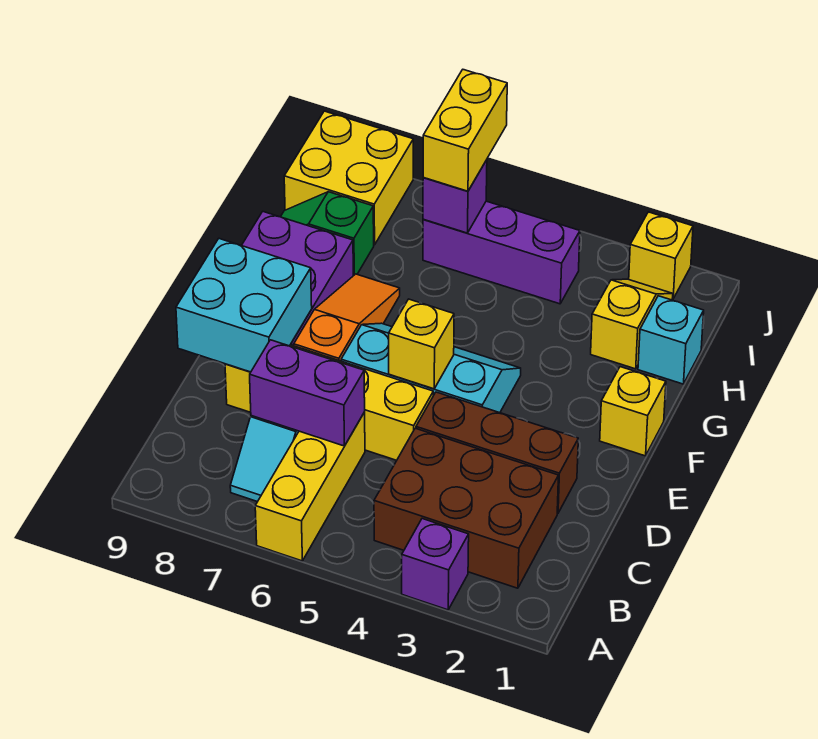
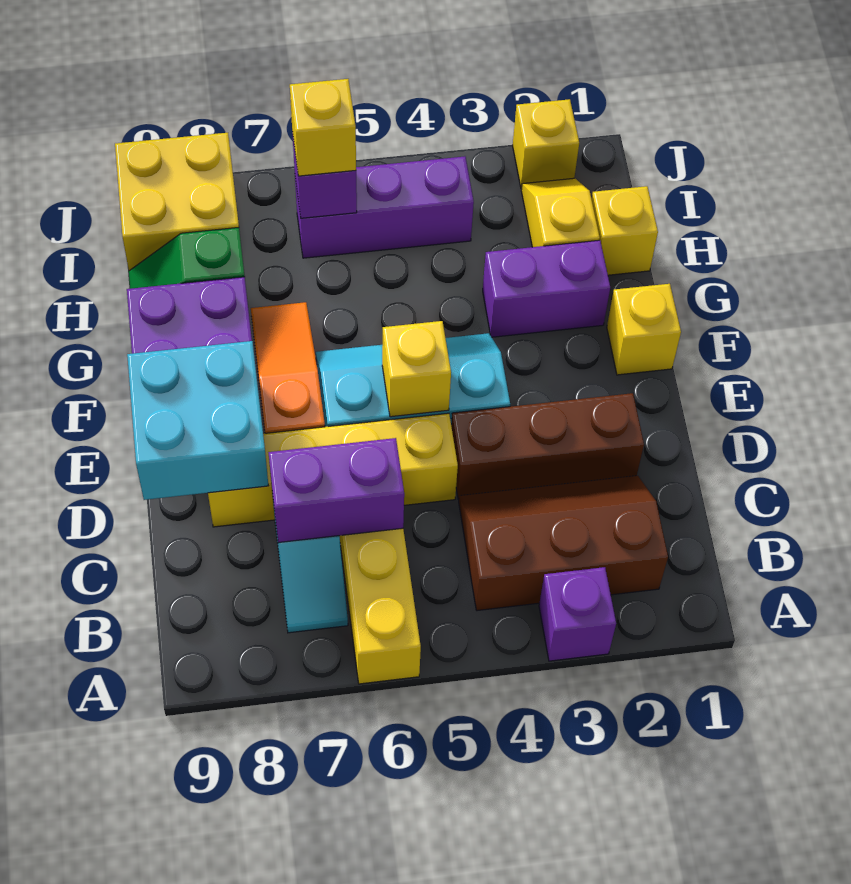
brown brick B2:C4 level 1 -> brown slope B2:C4 level 1 top B
none -> purple brick G2:G3 level 1
cyan brick H1 level 1 -> yellow brick H1 level 1
yellow brick I6:J6 level 3 -> yellow brick I6 level 3

